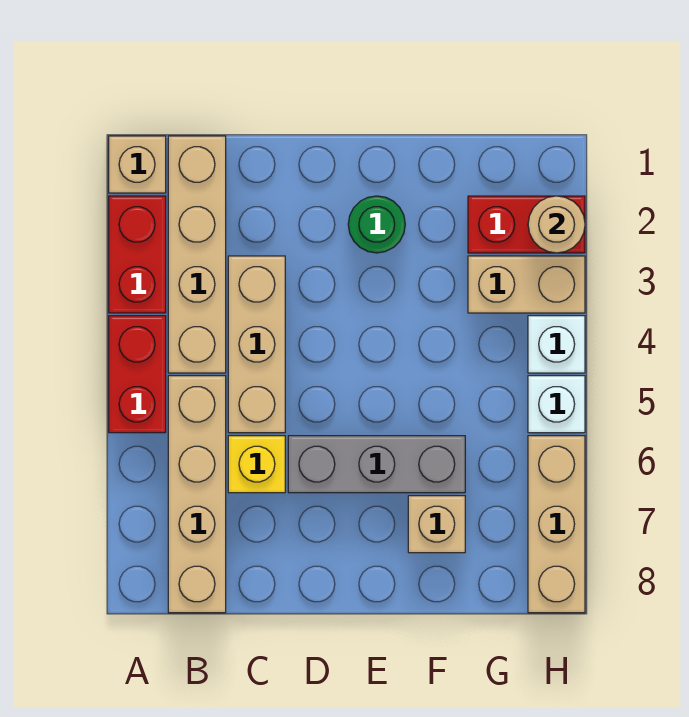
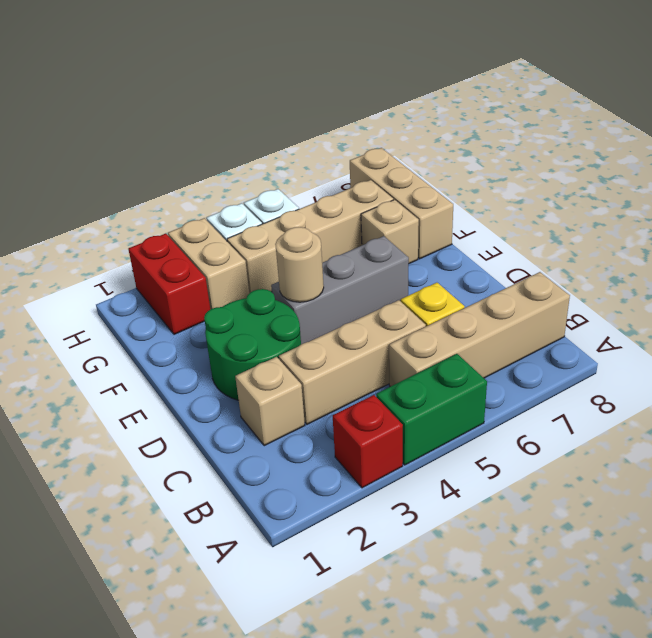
tan brick A1 level 1 -> tan brick C2 level 1
red brick A2:A3 level 1 -> red brick A3 level 1
red brick A4:A5 level 1 -> green brick A4:A5 level 1
tan brick B1:B4 level 1 -> tan brick G4:G7 level 1
grey brick D6:F6 level 1 -> grey brick E4:E6 level 1
green round brick E2 level 1 -> green round brick D2:E3 level 1
tan round brick H2 level 2 -> tan round brick E4 level 2
tan brick H6:H8 level 1 -> tan brick F8:H8 level 1

